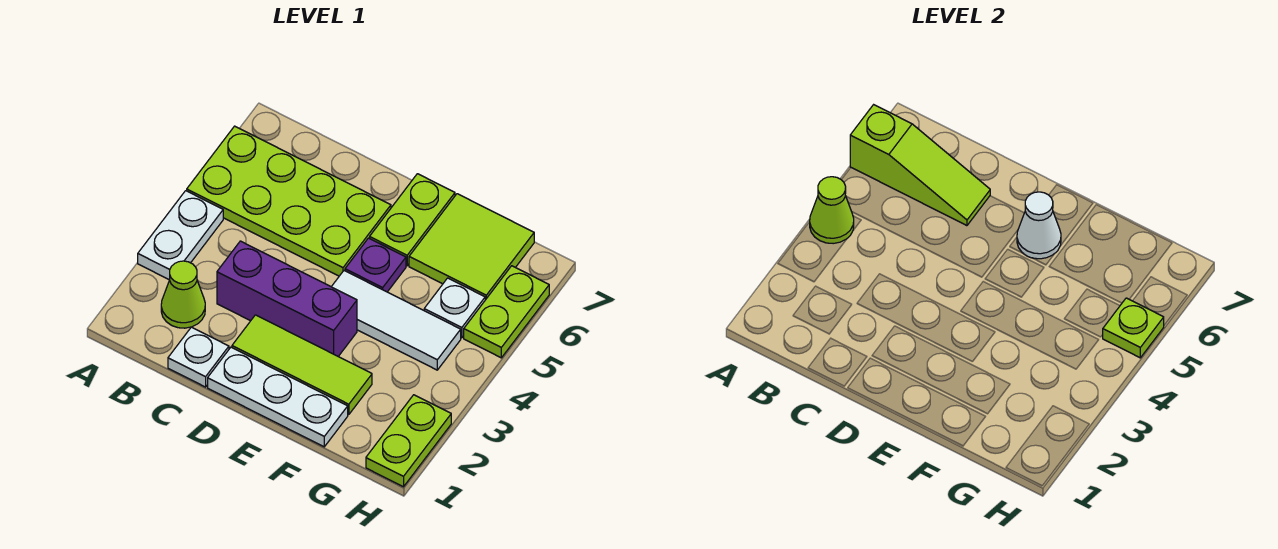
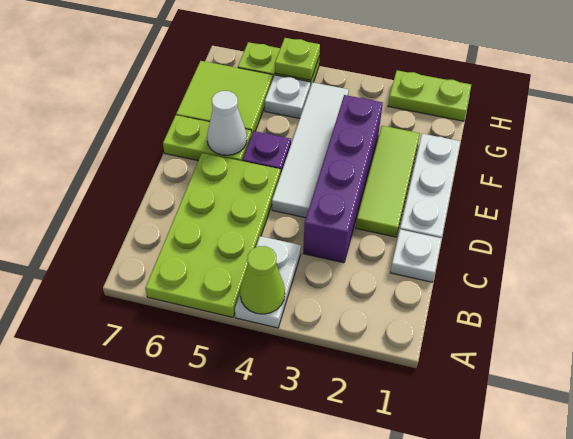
white plate A3:A4 level 1 -> white plate A4:B4 level 1
lime slope A6:C6 level 2 top A -> none
lime cone B2 level 1 -> none
purple brick C3:E3 level 1 -> purple brick C3:F3 level 1
white tile E4:G4 level 1 -> white tile D4:G4 level 1

